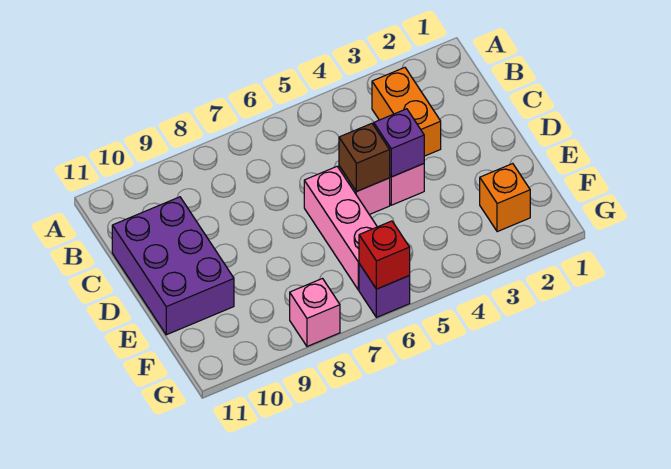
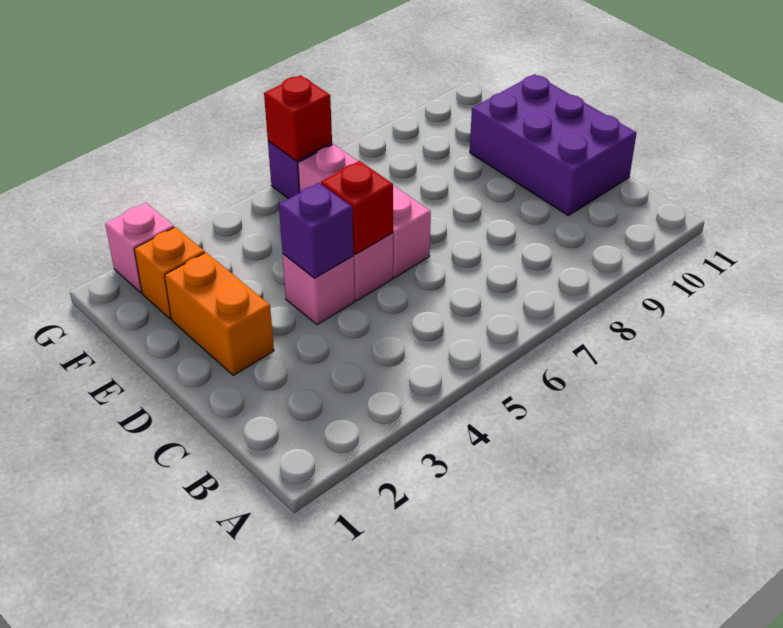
orange brick B3:C3 level 1 -> orange brick D2:E2 level 1
brown brick D5 level 2 -> red brick D5 level 2
pink brick G8 level 1 -> pink brick G2 level 1

